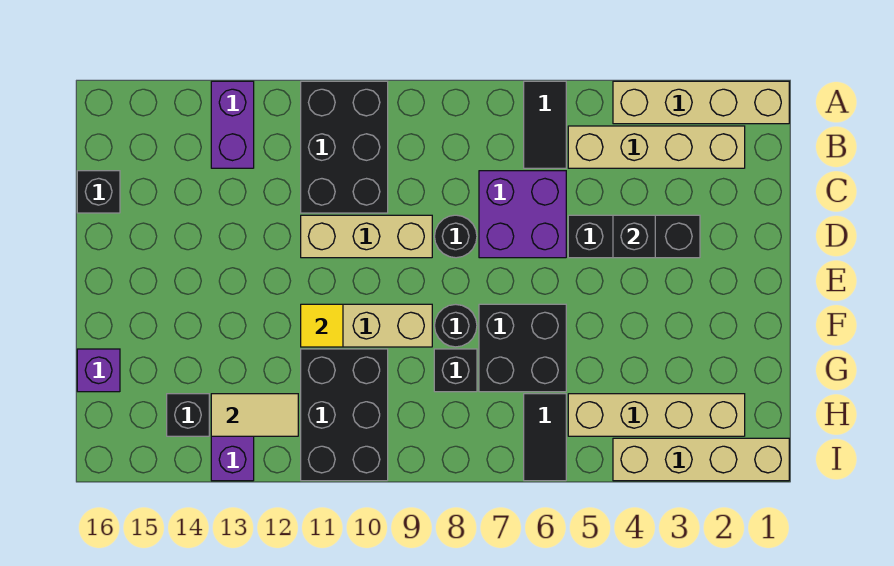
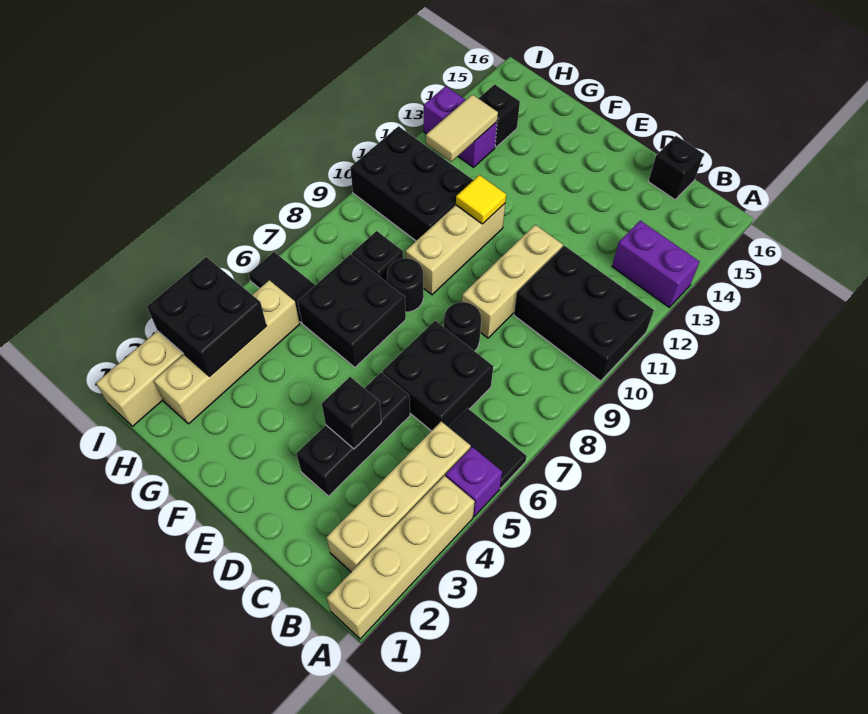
purple brick C6:D7 level 1 -> black brick C6:D7 level 1
purple brick G16 level 1 -> purple brick A5 level 1
none -> black brick H3:I4 level 2

